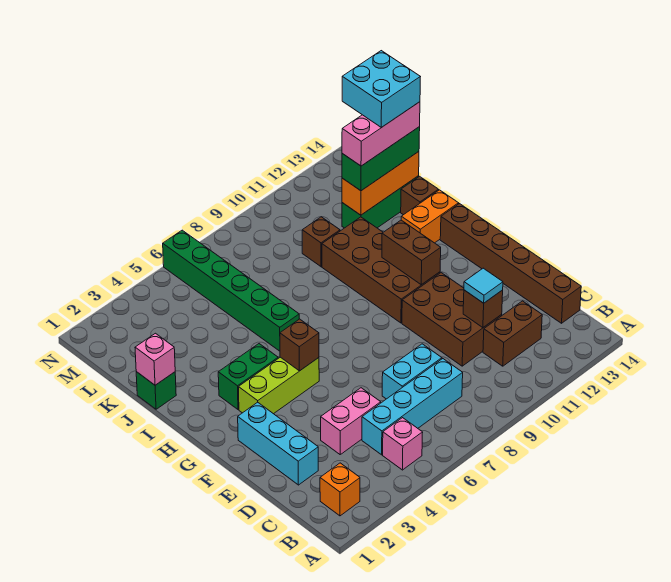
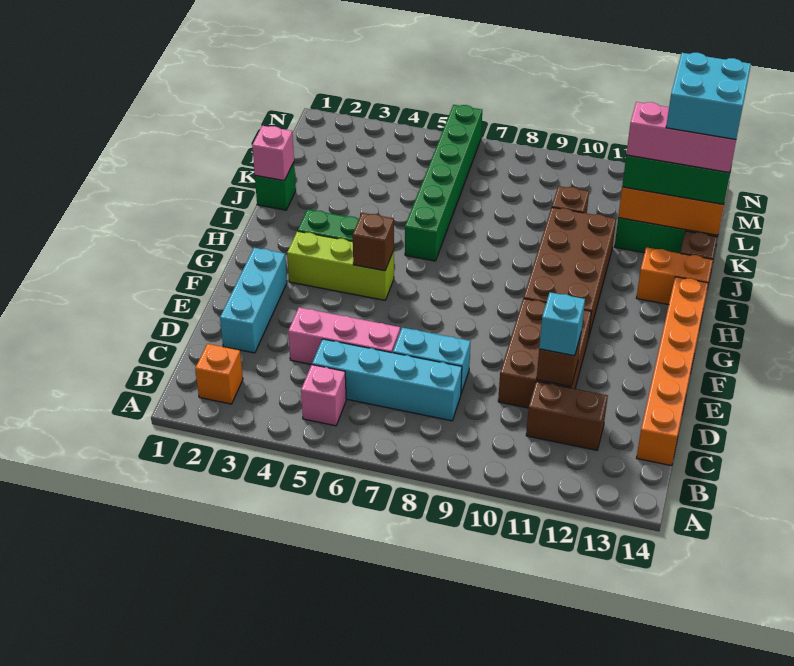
brown brick C14:H14 level 1 -> orange brick C14:H14 level 1
pink brick D4:D5 level 1 -> pink brick D4:D6 level 1
cyan tile D11 level 3 -> cyan brick D11 level 3
brown brick G11:H11 level 2 -> none

